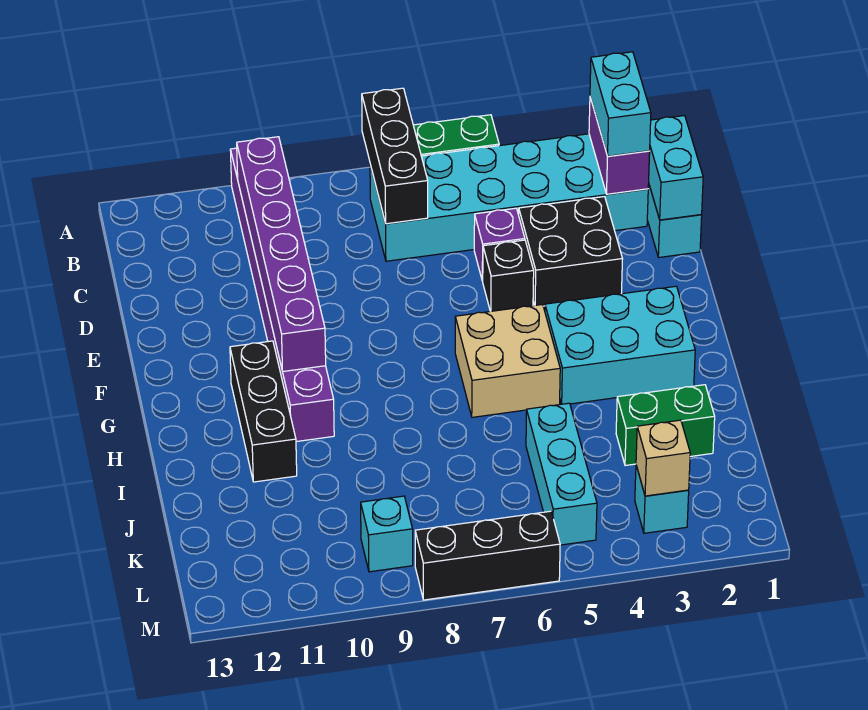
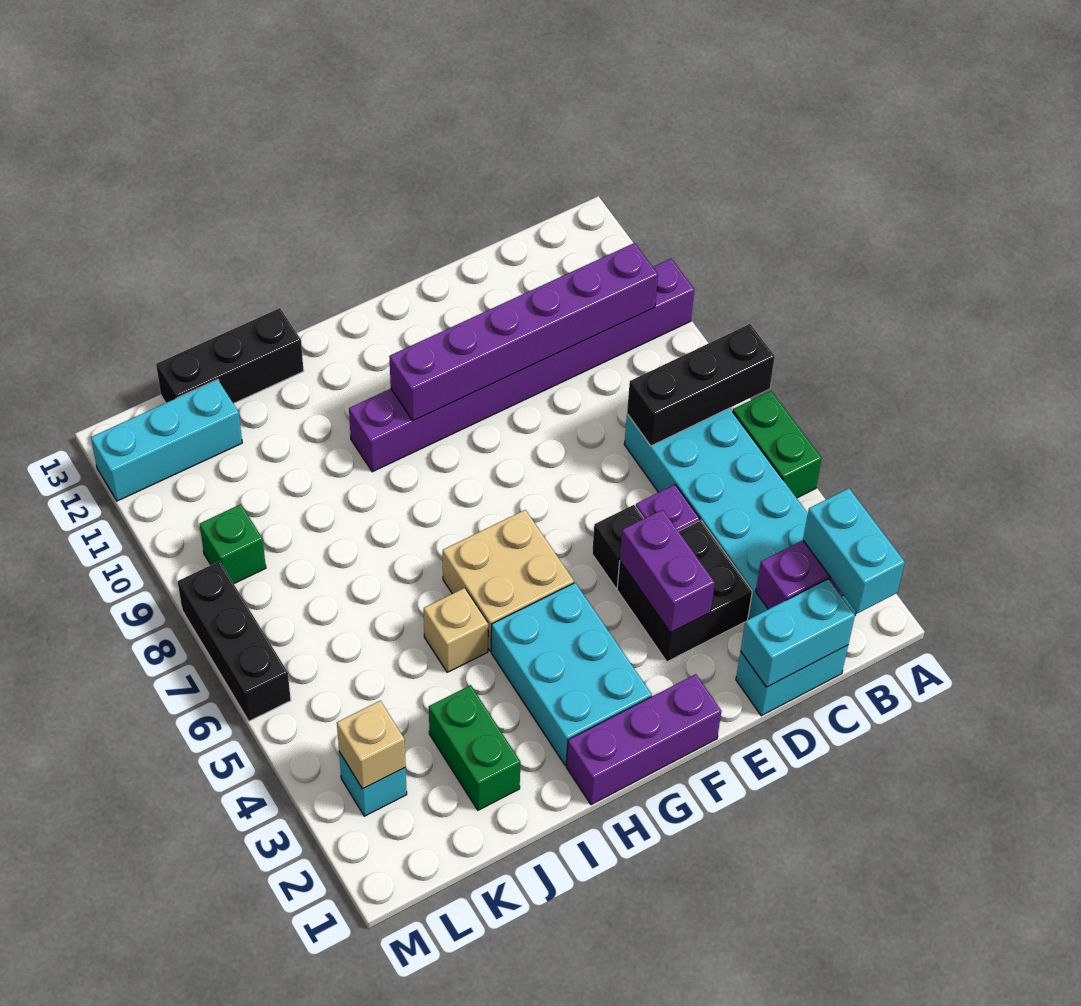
cyan brick B2:C2 level 3 -> cyan brick B1:B2 level 3
none -> purple brick E3:E4 level 2
none -> purple brick F1:H1 level 1
black brick G11:I11 level 1 -> black brick I13:K13 level 1
none -> tan brick I5 level 1
cyan brick J5:L5 level 1 -> cyan brick K12:M12 level 1
cyan brick L9 level 1 -> green brick L9 level 1

